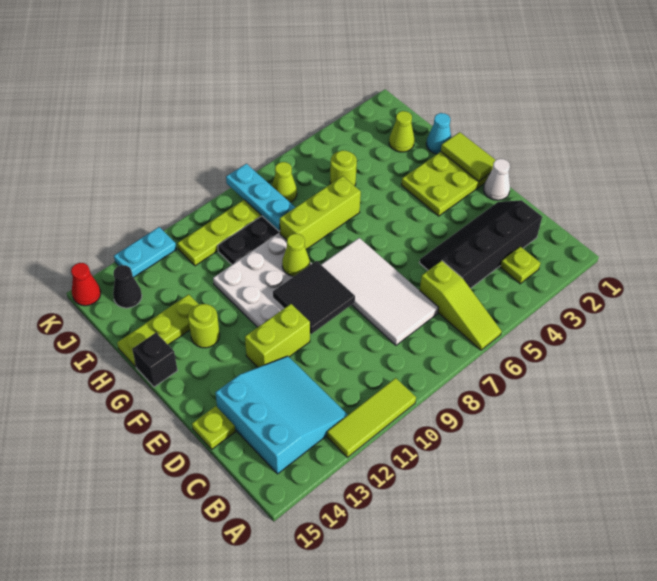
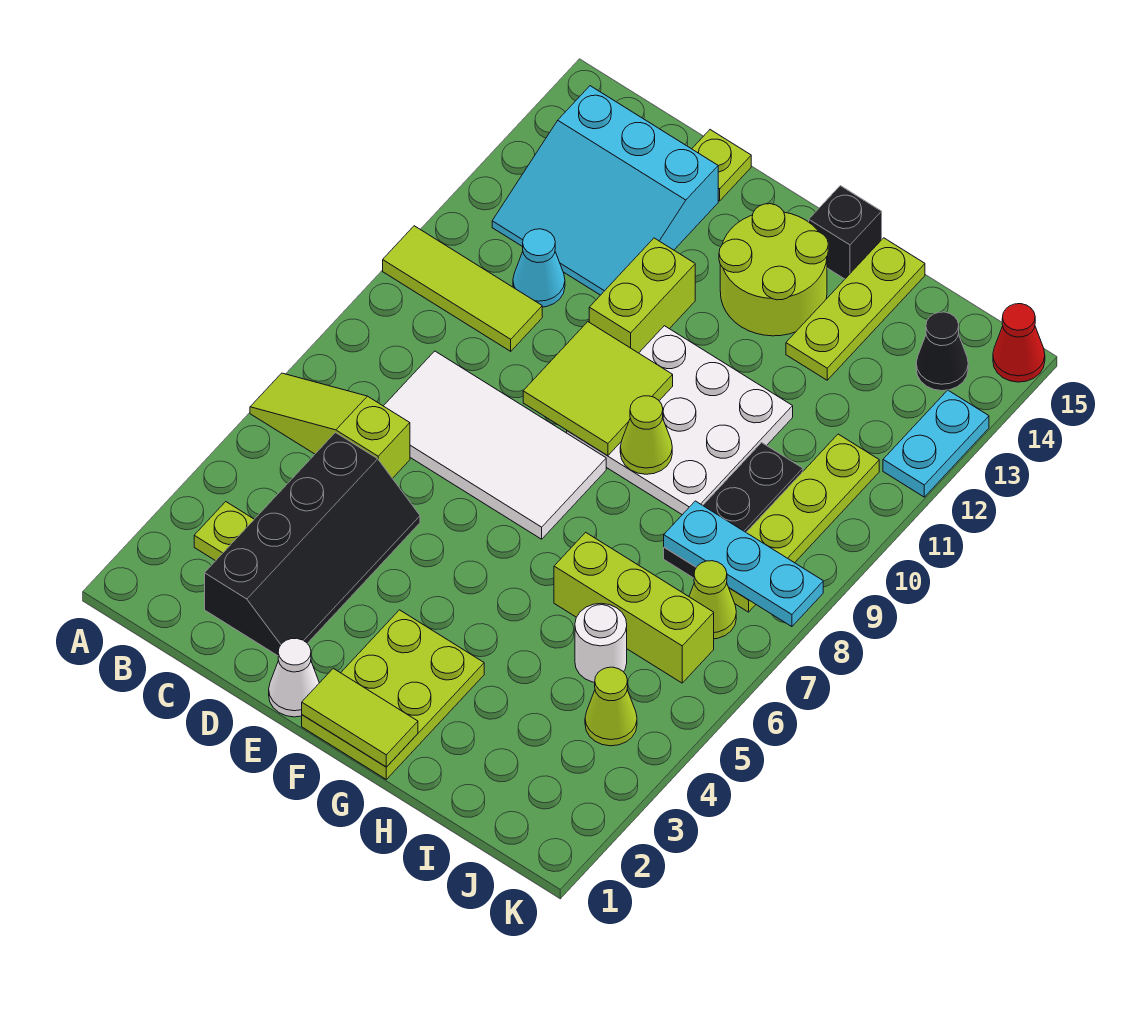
lime tile A10:A12 level 1 -> lime tile A10:C10 level 1
black tile E9:F10 level 2 -> lime tile E9:F10 level 2
lime round brick G13 level 1 -> lime round brick F13:G14 level 1
cyan cone H1 level 1 -> cyan cone C11 level 1
lime brick H6:H8 level 1 -> lime brick H6:J6 level 1
lime cone I2 level 1 -> lime cone J4 level 1
lime round brick I5 level 1 -> white round brick I5 level 1

